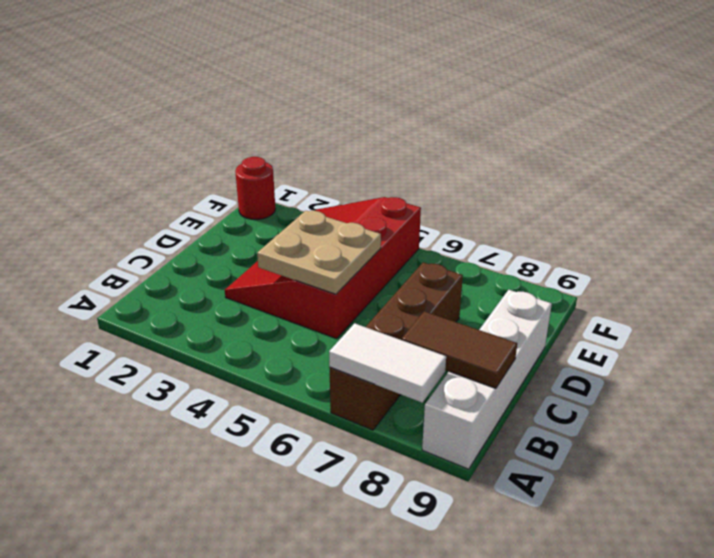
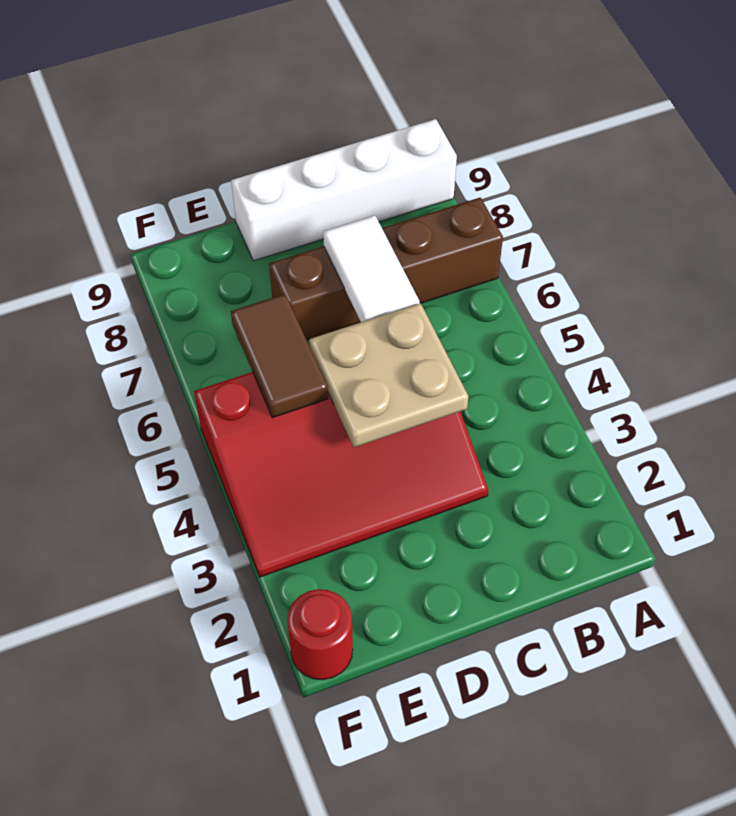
white tile A7:A8 level 2 -> white tile C6:C7 level 2
brown tile B8:B9 level 2 -> brown tile E5:E6 level 2

